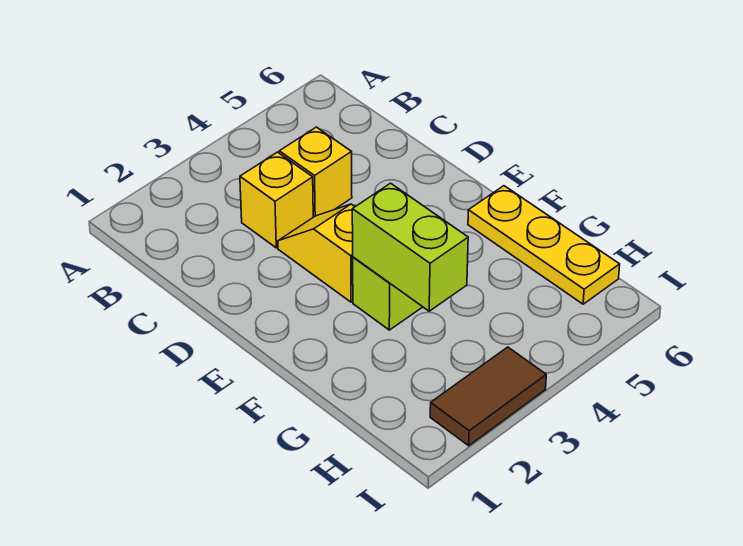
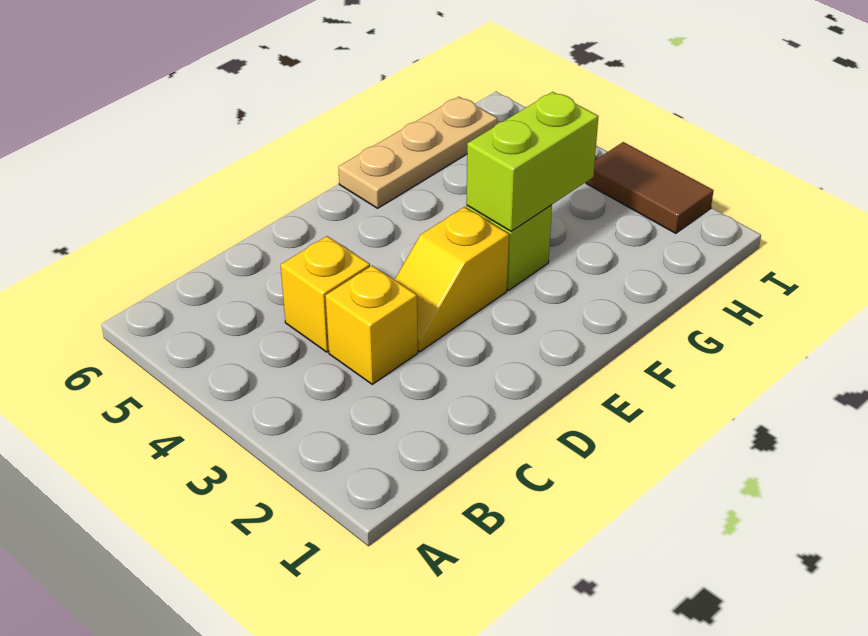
yellow plate F6:H6 level 1 -> tan plate F6:H6 level 1

